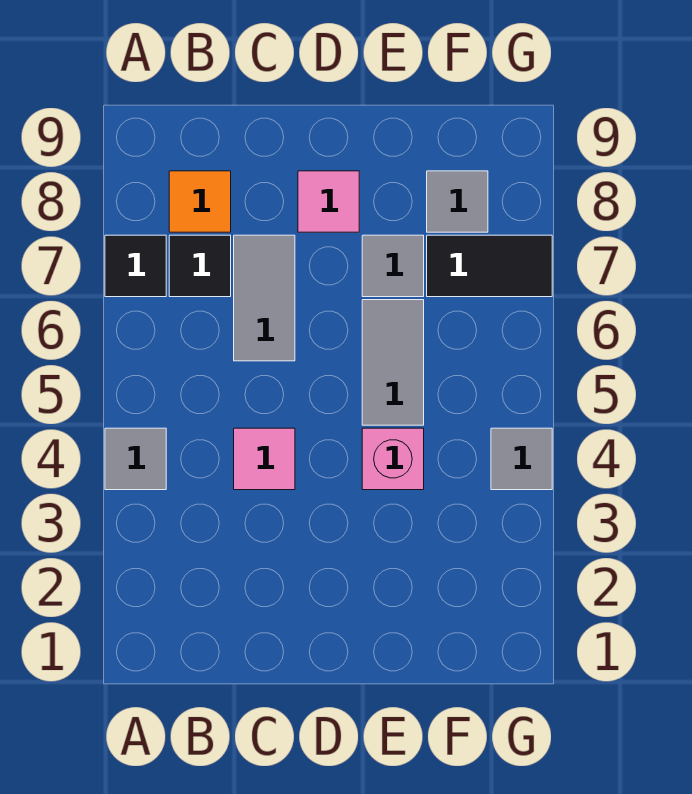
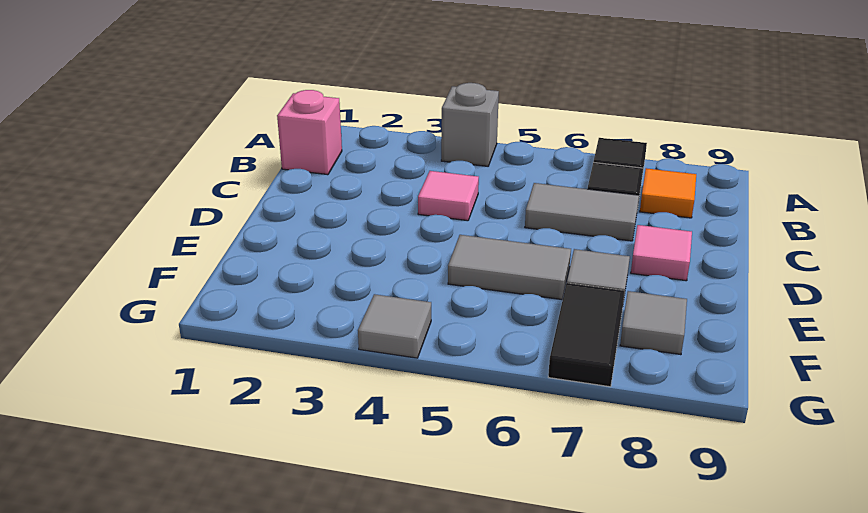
grey tile A4 level 1 -> grey brick A4 level 1
pink brick E4 level 1 -> pink brick B1 level 1

